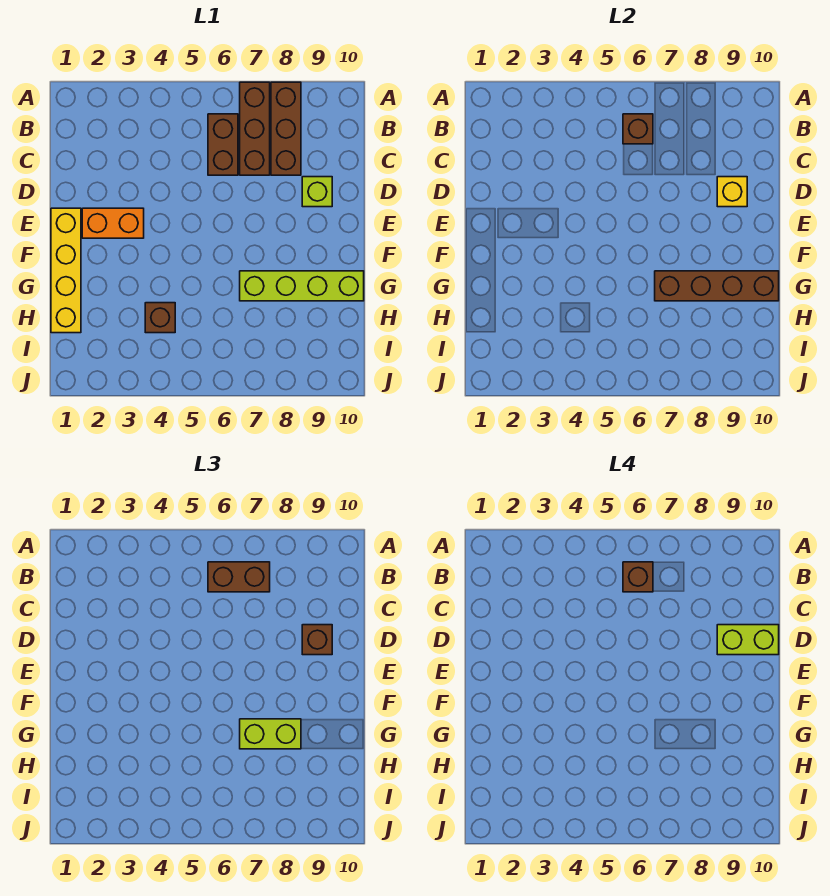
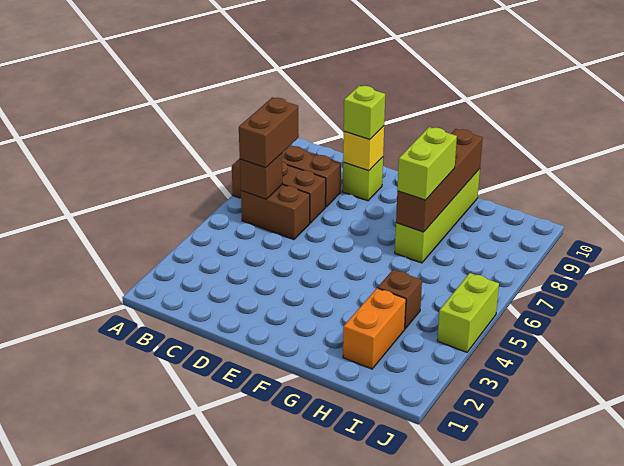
brown brick B6 level 4 -> none
brown brick D9 level 3 -> lime brick D9 level 3
lime brick D9:D10 level 4 -> lime brick J4:J5 level 1
yellow brick E1:H1 level 1 -> none
orange brick E2:E3 level 1 -> orange brick H2:H3 level 1

